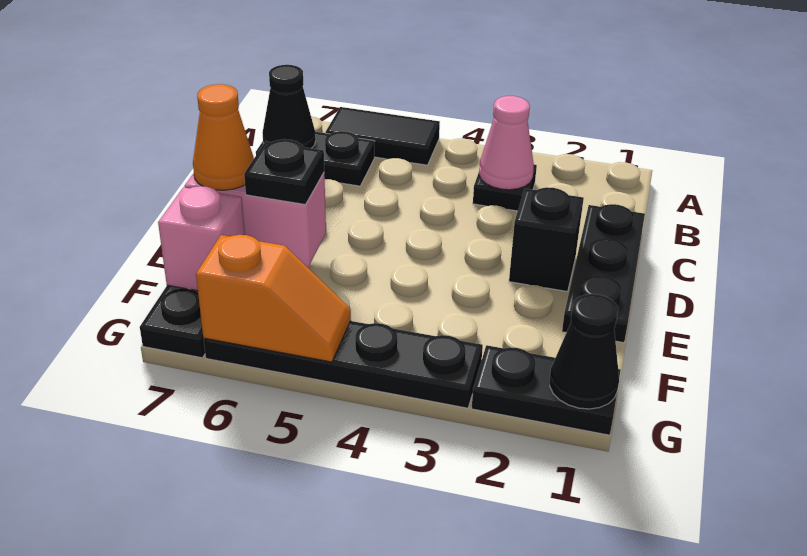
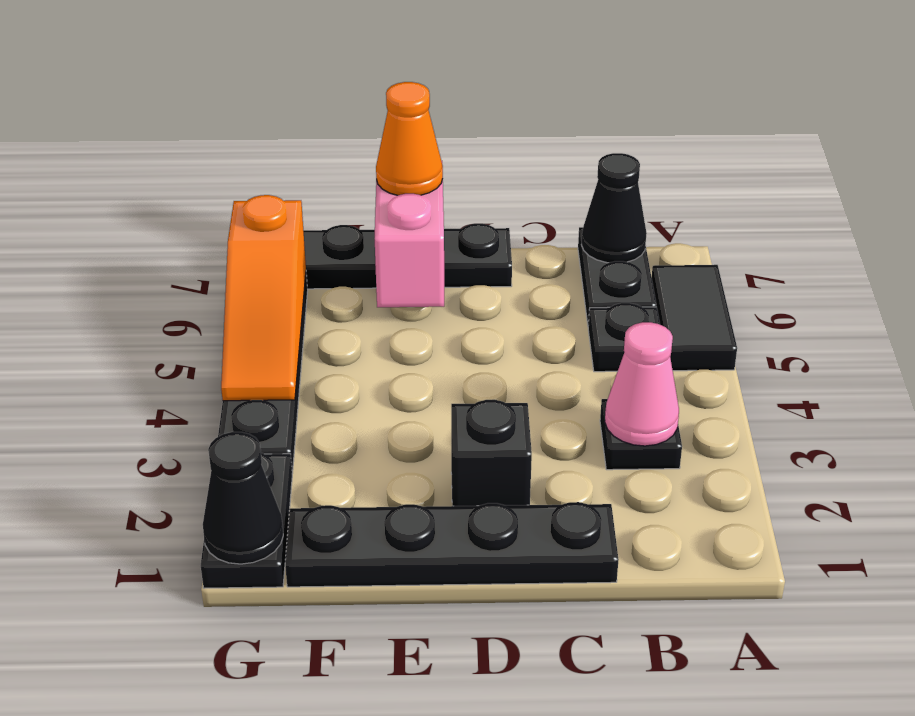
black plate C1:E1 level 1 -> black plate C1:F1 level 1
black plate E6 level 3 -> black plate B5 level 1
pink brick F7 level 2 -> none
orange slope G5:G6 level 2 top 6 -> orange slope G4:G6 level 2 top 6

